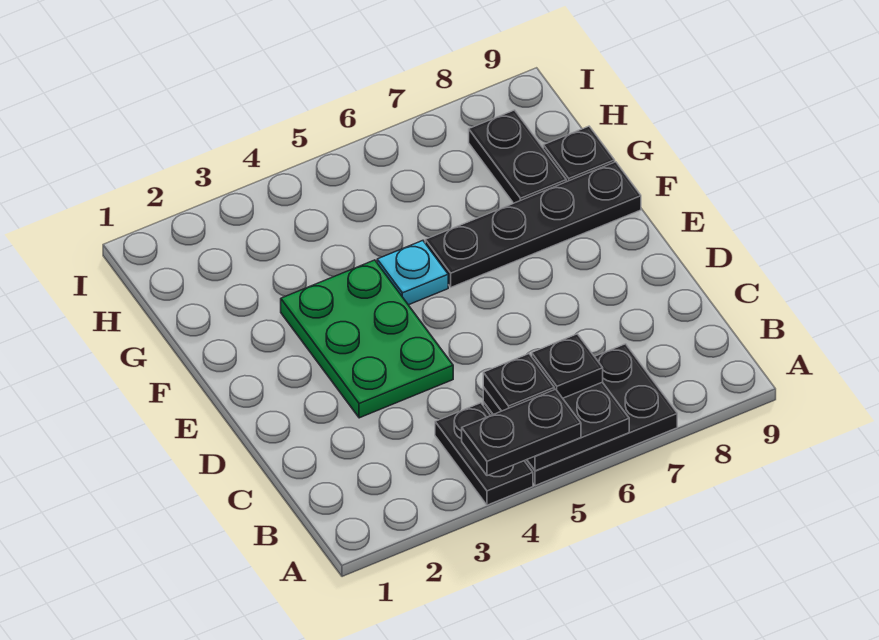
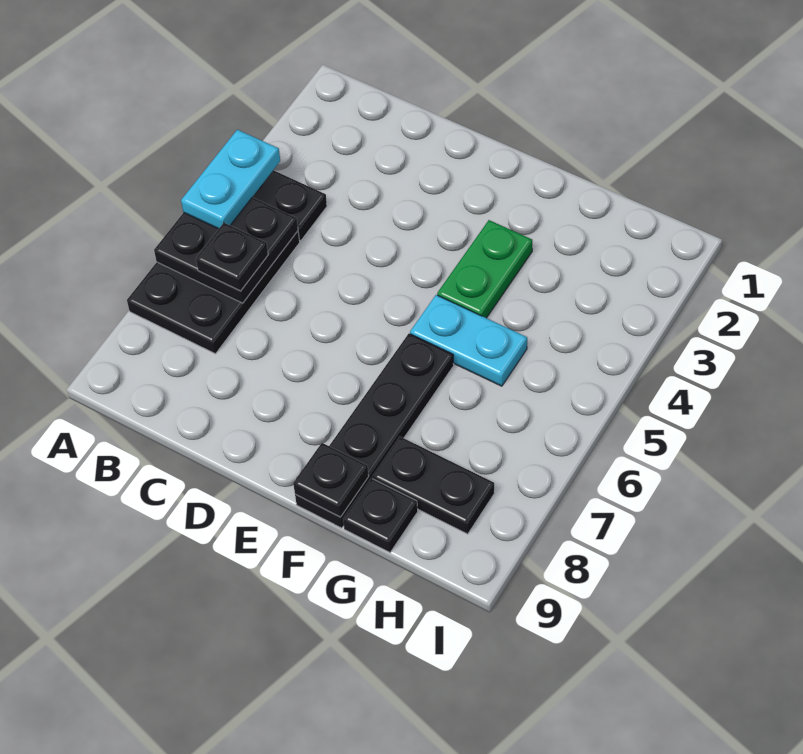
black plate A4:A5 level 3 -> cyan plate A4:A5 level 3
black plate B5 level 3 -> black plate F9 level 2
green plate D3:F4 level 1 -> green plate F3:F4 level 1
cyan plate F5 level 1 -> cyan plate F5:G5 level 1

